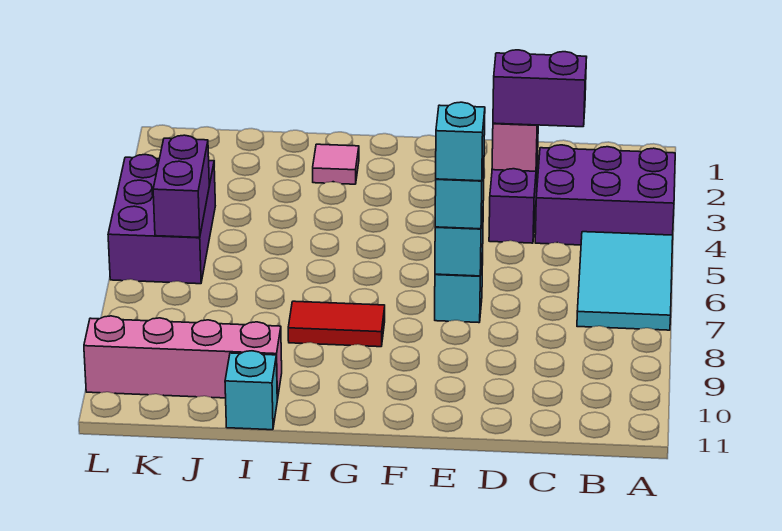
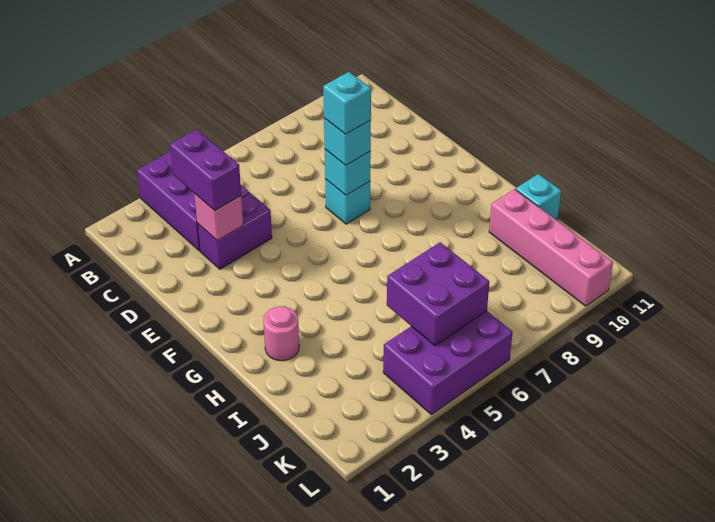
cyan tile A5:B7 level 1 -> none
red tile G8:H8 level 1 -> none
pink tile H2 level 1 -> pink round brick H2 level 1
purple brick K5:K6 level 2 -> purple brick J5:K6 level 2

